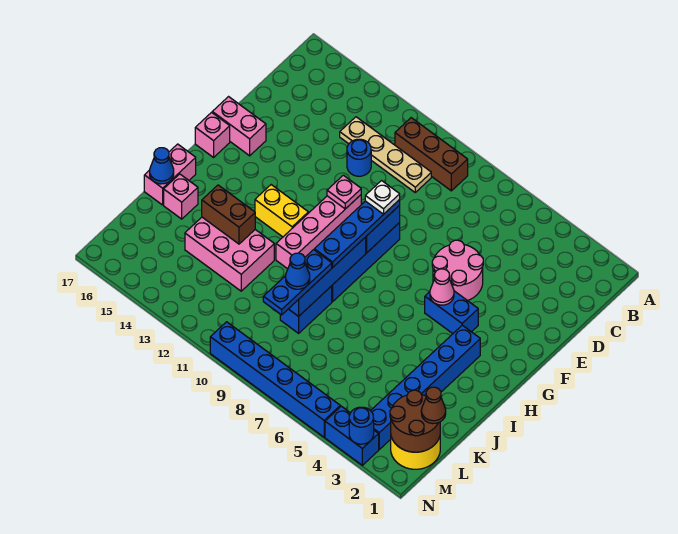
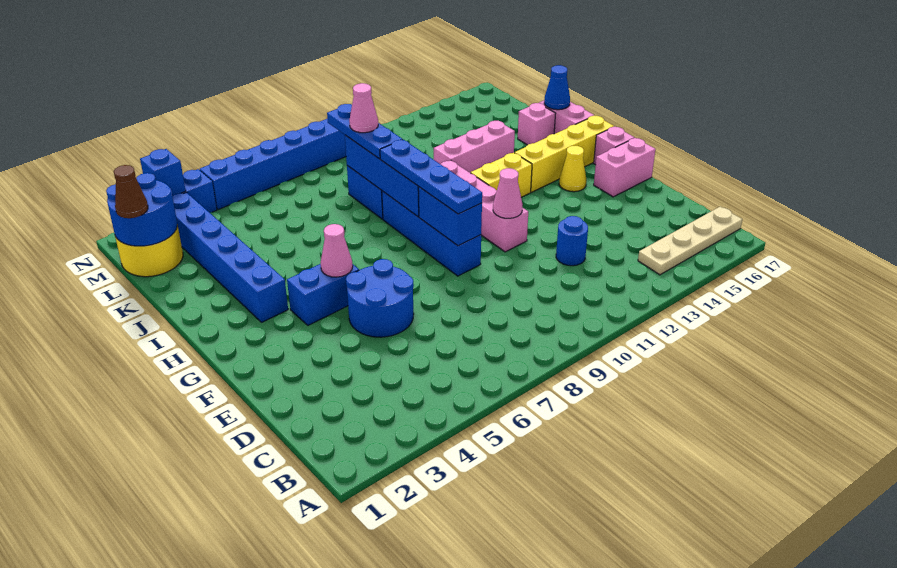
brown brick B9:B11 level 1 -> none
tan plate C10:C13 level 1 -> tan plate B14:B17 level 1
pink round brick E5:F6 level 1 -> blue round brick E5:F6 level 1
white plate F9 level 4 -> none
pink plate F11 level 2 -> pink cone F11 level 2
none -> yellow cone G15 level 1
none -> yellow brick H14:H17 level 1
pink brick J12:K14 level 1 -> pink brick J12:J14 level 1
brown brick J13:J14 level 2 -> none
blue cone K9 level 4 -> pink cone K9 level 4
brown round brick L1:M2 level 2 -> blue round brick L1:M2 level 2
blue round brick N3 level 2 -> blue brick N3 level 2

